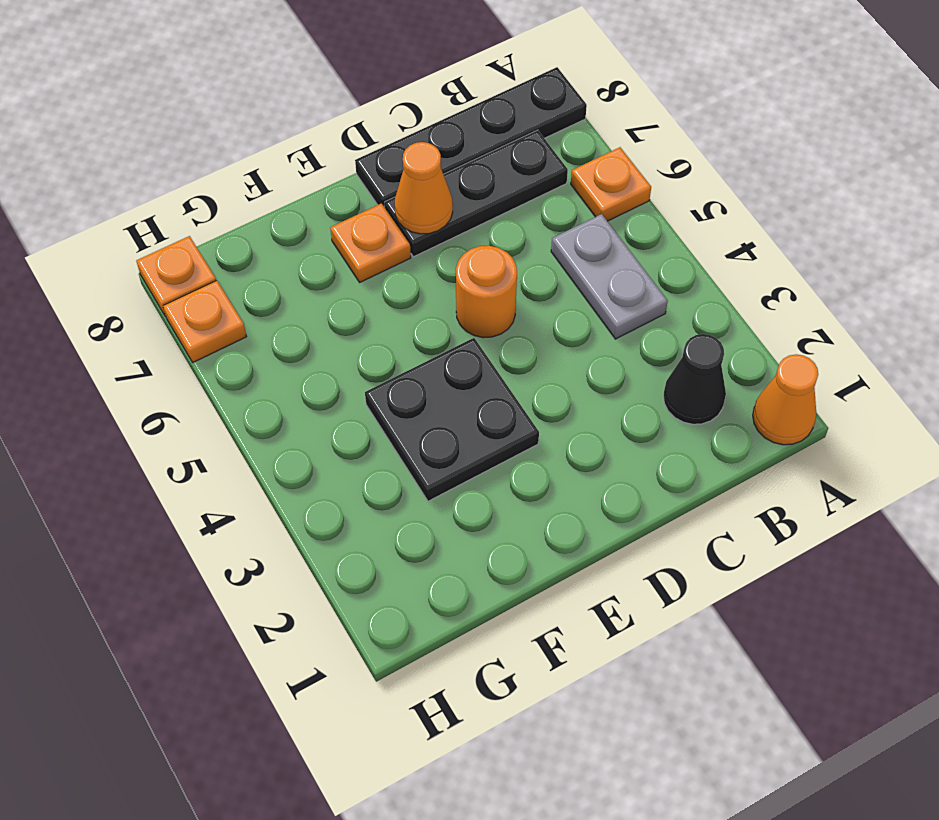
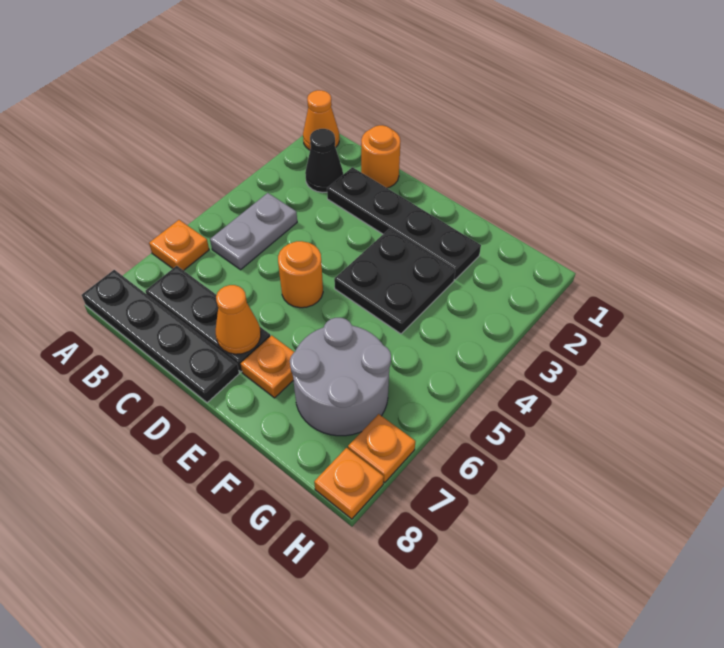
none -> orange round brick C1 level 1
none -> black plate C2:F2 level 1
none -> grey round brick F6:G7 level 1

